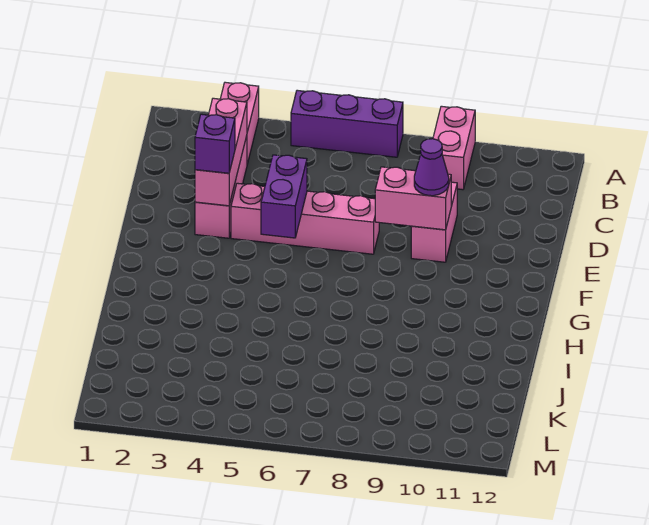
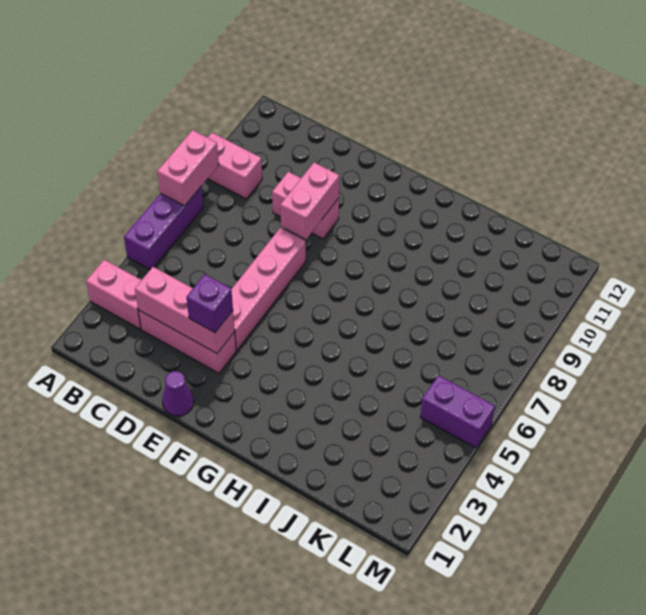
none -> pink brick A7:A8 level 2
purple brick E5:F5 level 2 -> purple brick L5:M5 level 1
purple cone E9 level 3 -> purple cone E1 level 1

